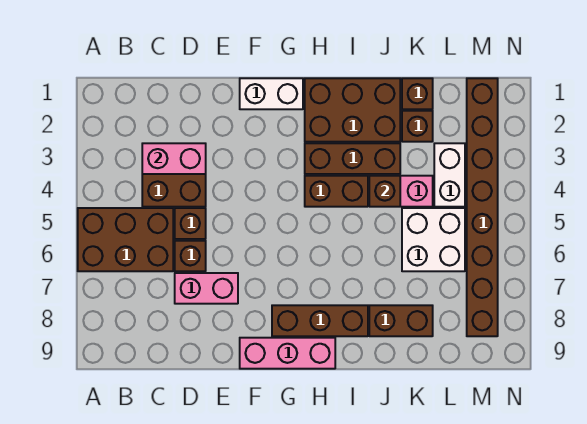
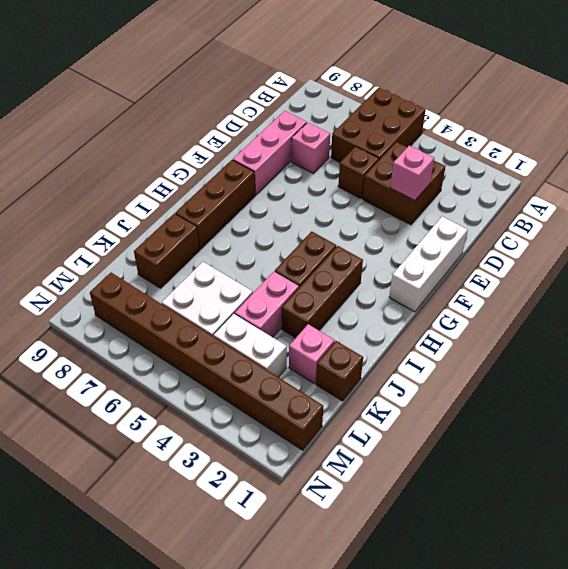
pink brick C3:D3 level 2 -> pink brick D3 level 2
brown brick D6 level 1 -> none
pink brick D7:E7 level 1 -> pink brick D7 level 1
white brick F1:G1 level 1 -> white brick E1:G1 level 1
pink brick F9:H9 level 1 -> pink brick D8:F8 level 1
brown brick H1:J2 level 1 -> none
brown brick J4 level 2 -> none
brown brick K2 level 1 -> pink brick K2 level 1

